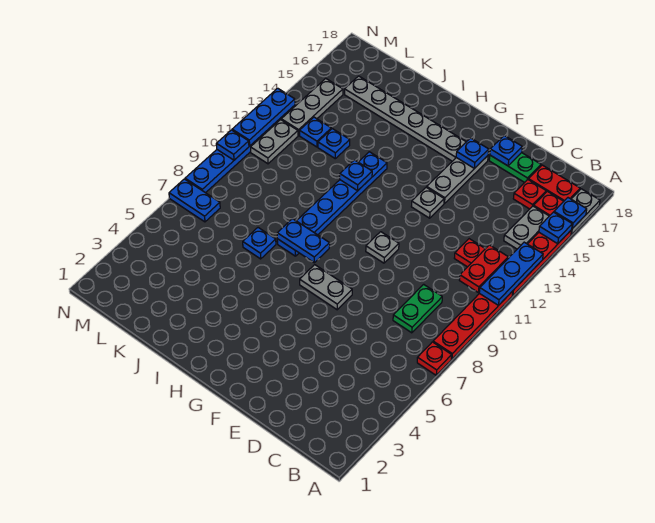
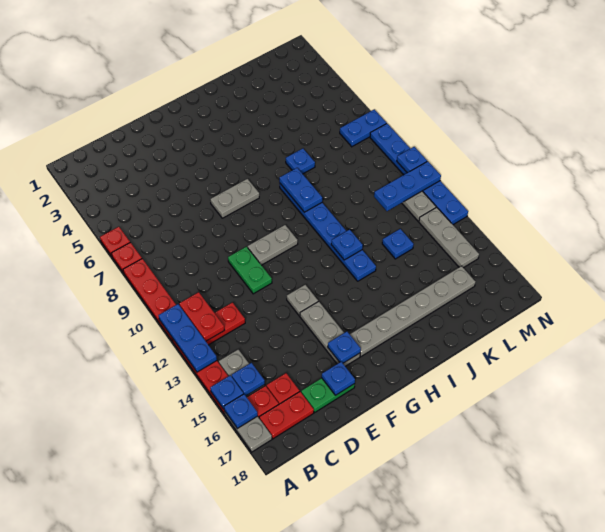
none -> red plate A6 level 1
green plate C8:C9 level 1 -> green plate E10:E11 level 1
grey plate F10 level 1 -> grey plate F10:G10 level 1
blue plate H8:I8 level 2 -> blue plate I8:I9 level 2
blue plate L13 level 1 -> blue plate B15 level 2
blue plate N11:N13 level 2 -> blue plate L11:N11 level 2

